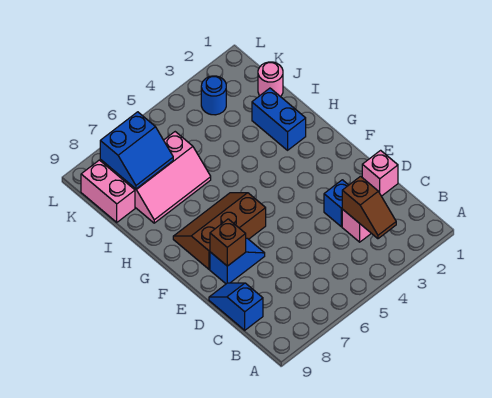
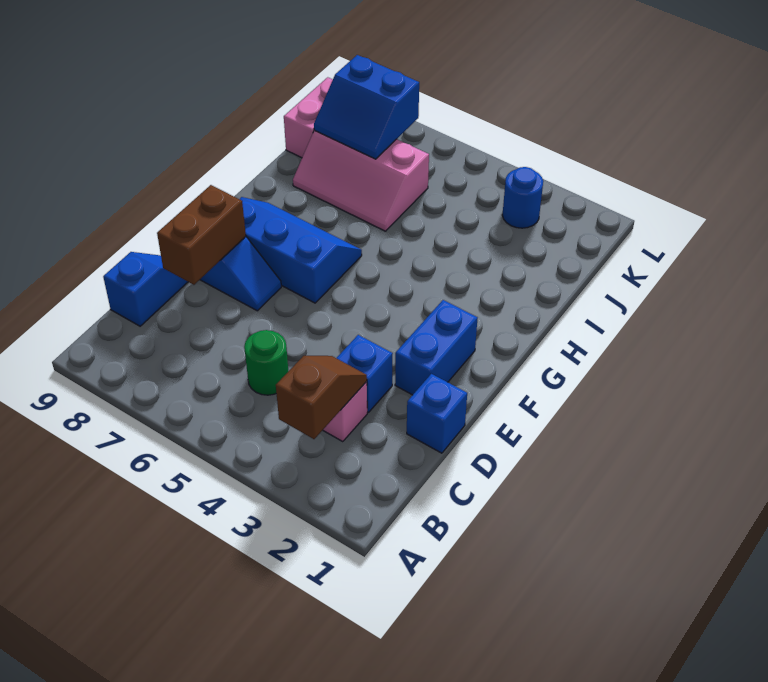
brown slope B3:C3 level 2 top C -> brown slope B3:C3 level 2 top B
none -> green round brick C5 level 1
pink brick D1 level 1 -> blue brick D1 level 1
brown brick E8 level 2 -> brown brick D8:E8 level 2
brown slope F6:G8 level 1 top F -> blue slope F6:G8 level 1 top F
blue brick H2:I2 level 1 -> blue brick E2:F2 level 1
pink round brick J1 level 1 -> none

